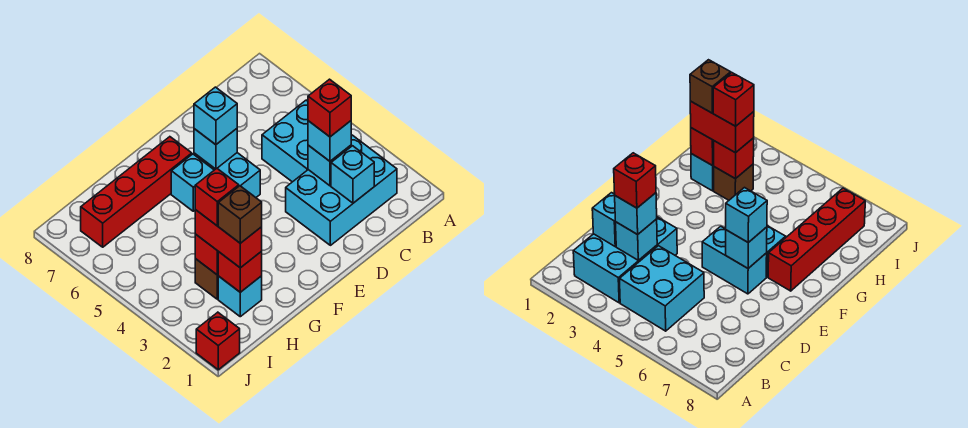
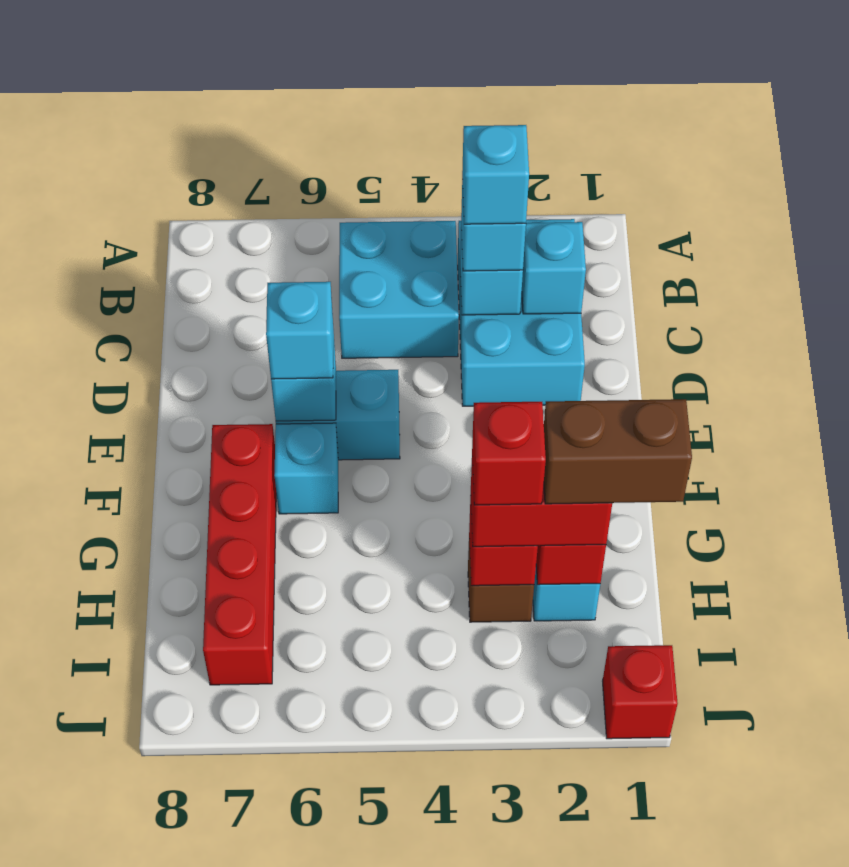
red brick C3 level 4 -> cyan brick C3 level 4
brown brick H2 level 4 -> brown brick H1:H2 level 4

